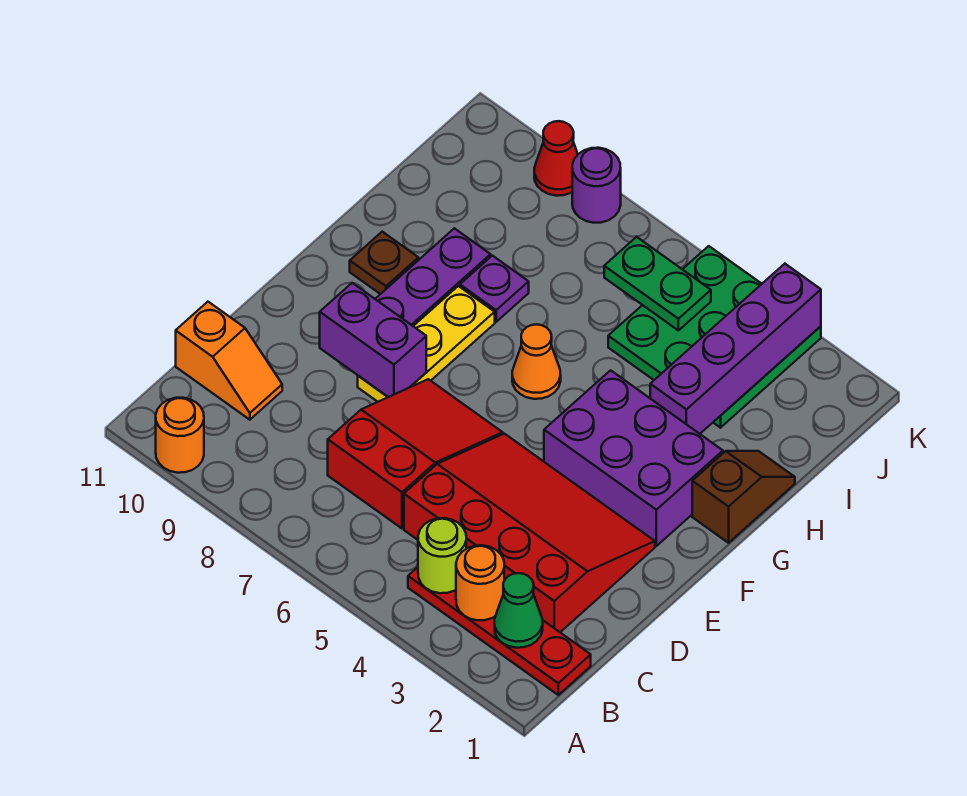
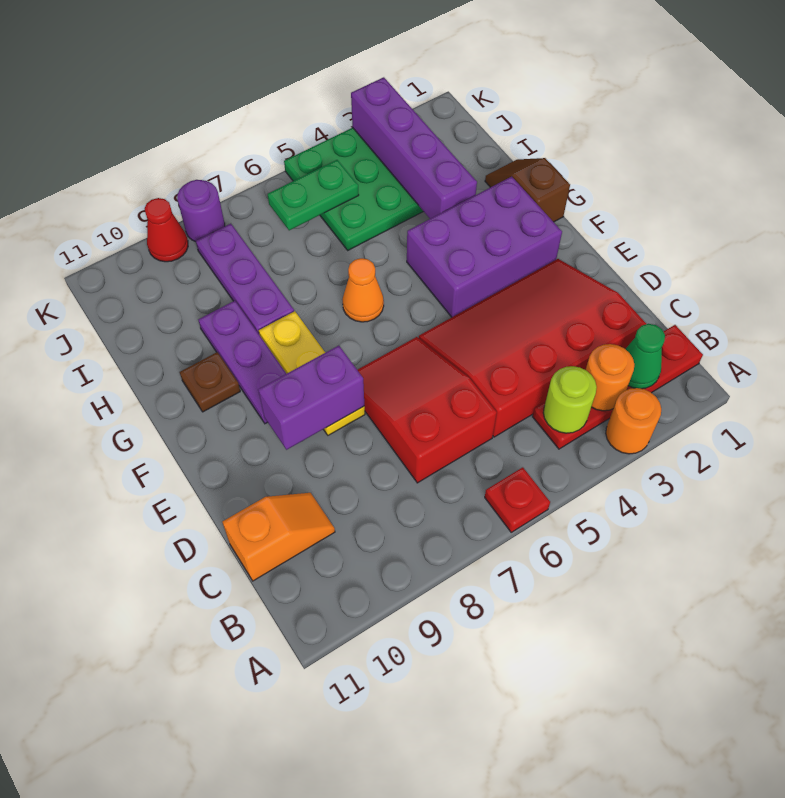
none -> red plate A6 level 1
orange round brick A10 level 1 -> orange round brick A3 level 1
purple plate H8 level 1 -> purple plate H8:J8 level 1

